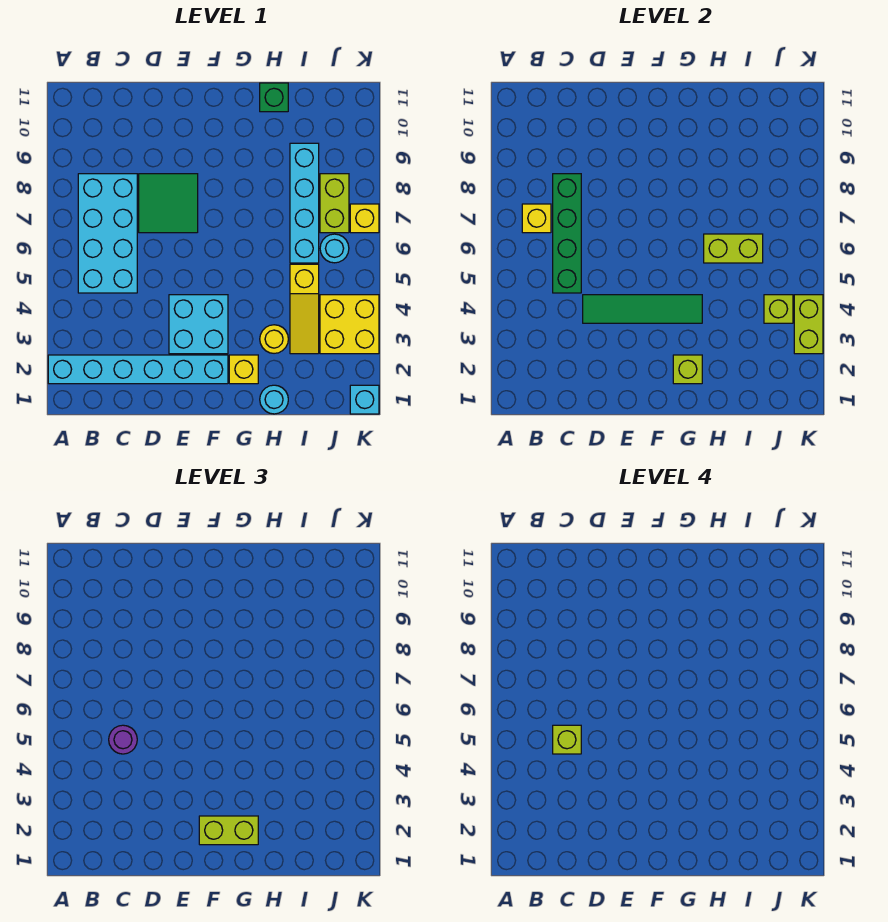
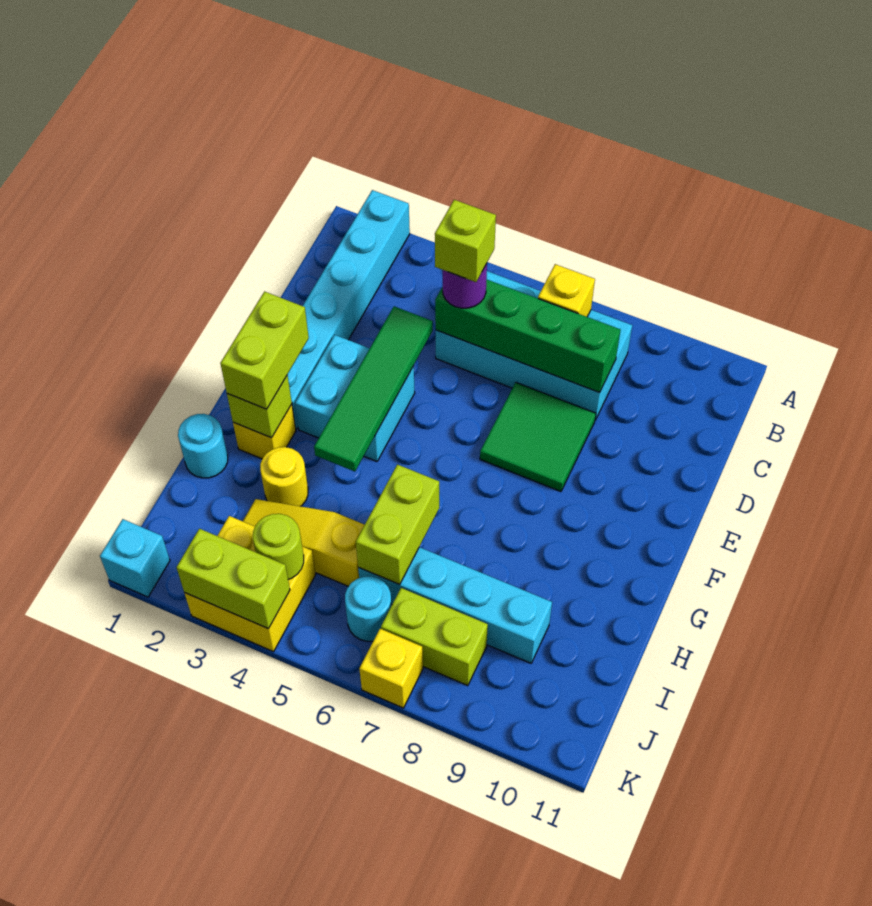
green brick H11 level 1 -> none
lime brick J4 level 2 -> lime round brick J4 level 2

